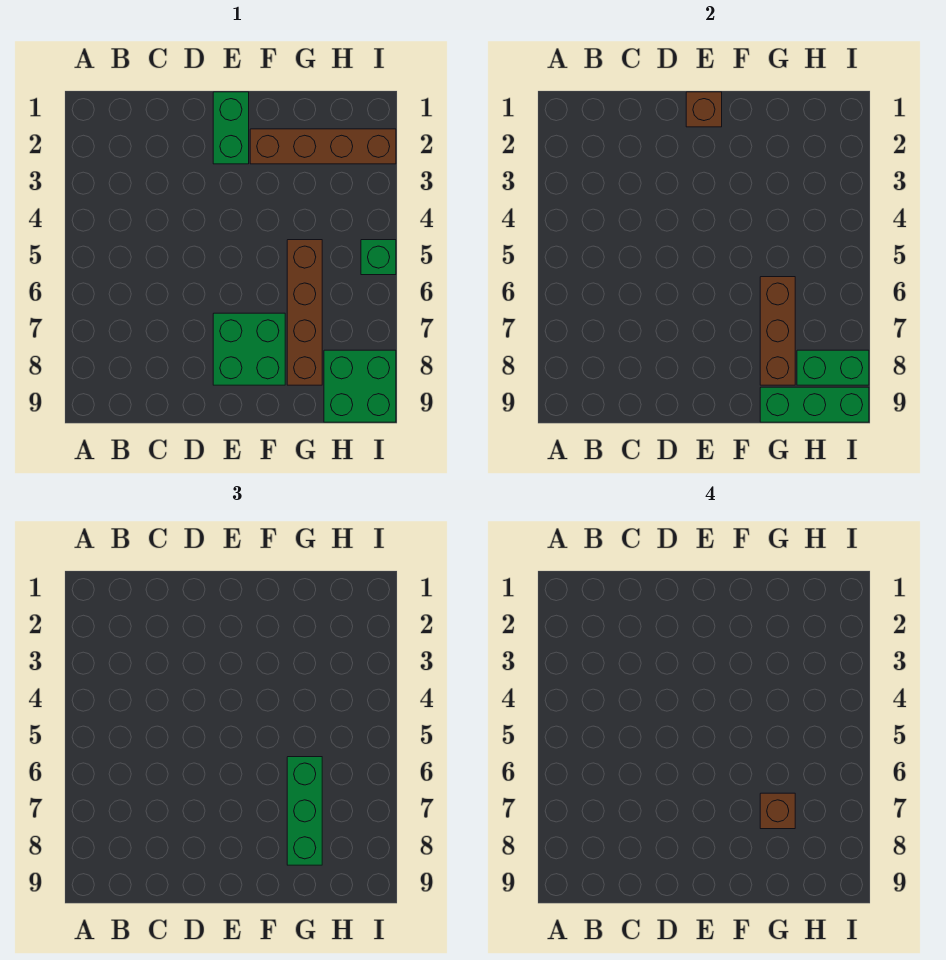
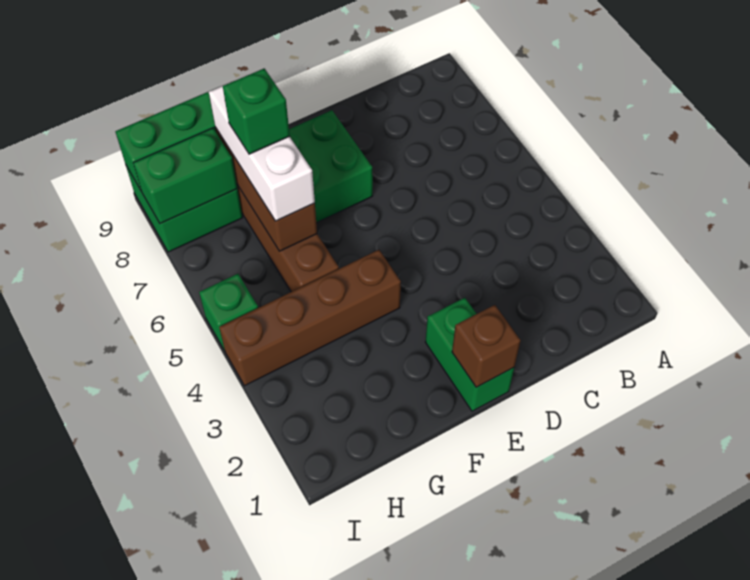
brown brick F2:I2 level 1 -> brown brick F4:I4 level 1
green brick G6:G8 level 3 -> white brick G6:G8 level 3
brown brick G7 level 4 -> green brick G7 level 4

